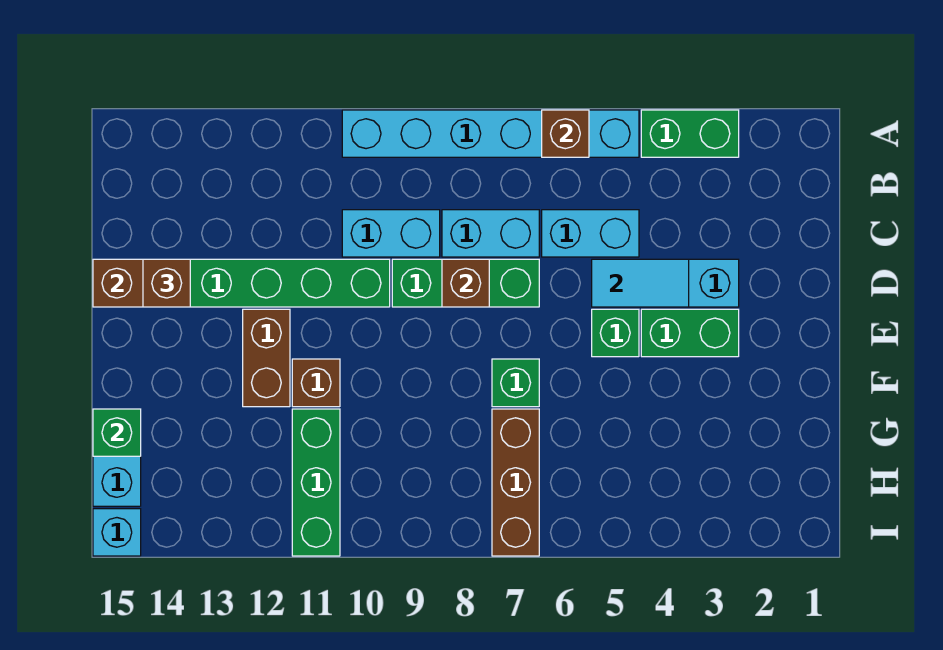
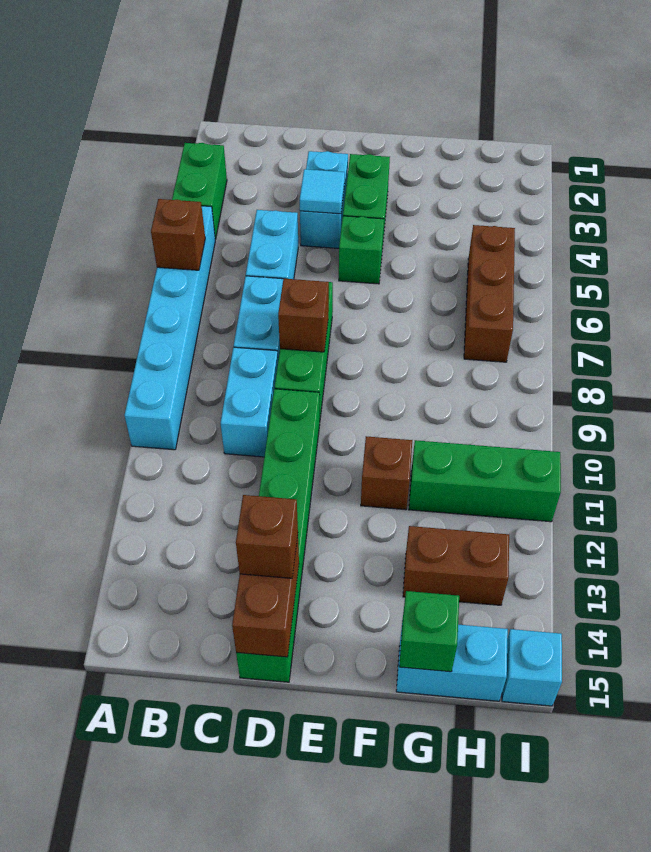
cyan tile D4:D5 level 2 -> cyan tile D4 level 2
brown brick E12:F12 level 1 -> brown brick G13:H13 level 1
green brick F7 level 1 -> none
brown brick G7:I7 level 1 -> brown brick H5:H7 level 1

